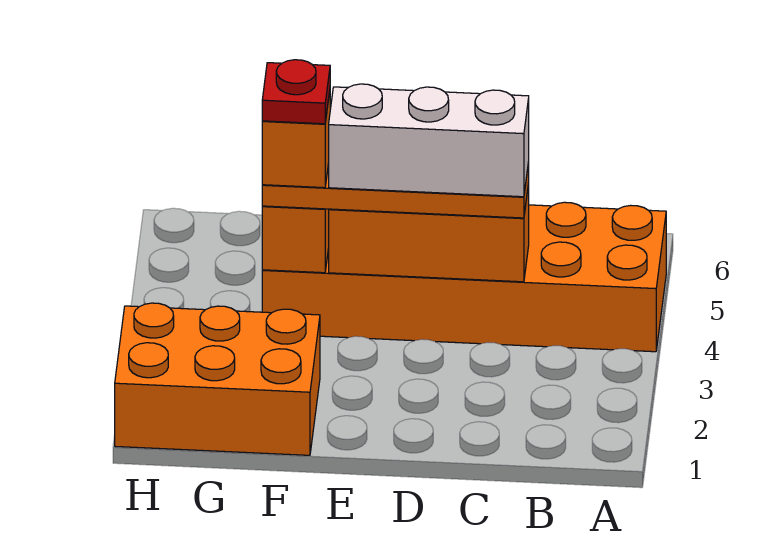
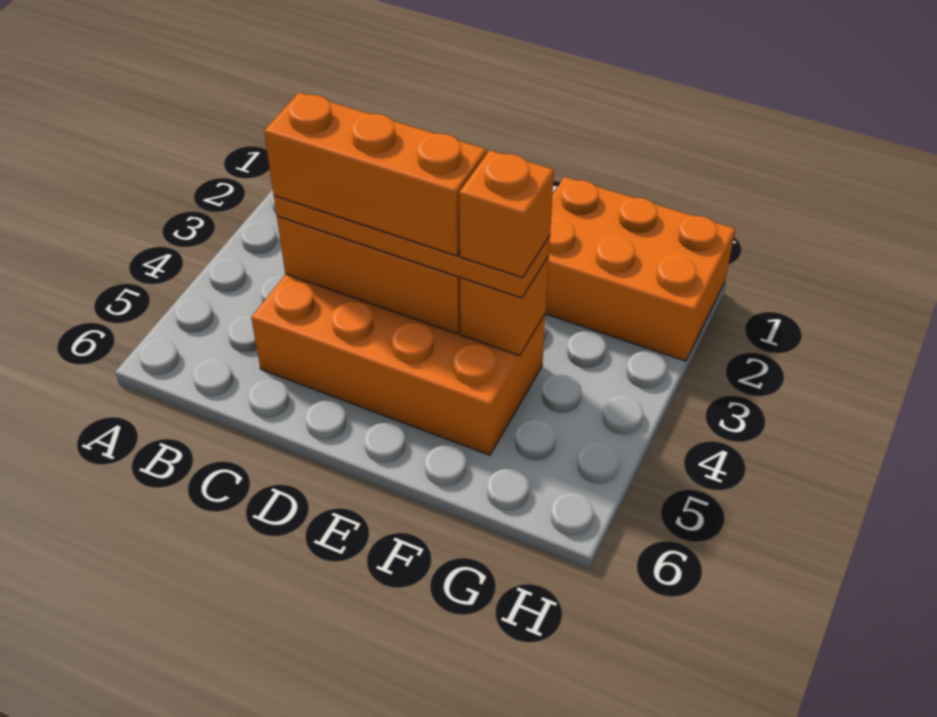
orange brick A4:F5 level 1 -> orange brick C4:F5 level 1
white brick C4:E4 level 4 -> orange brick C4:E4 level 4
red plate F4 level 5 -> none

